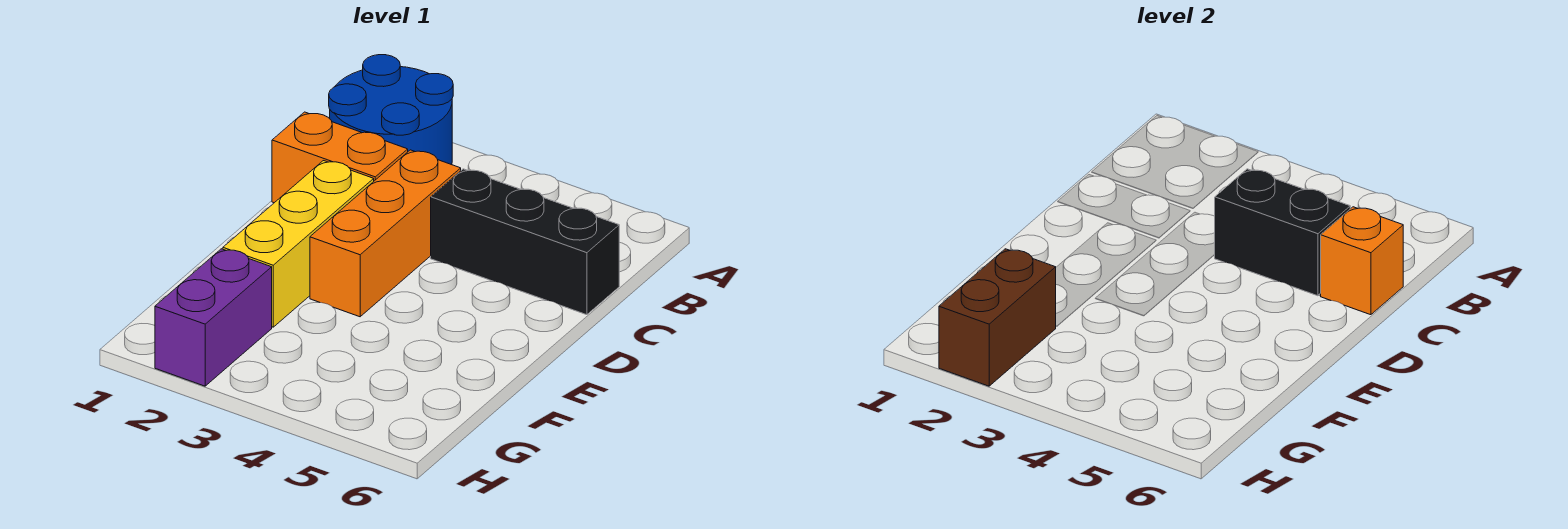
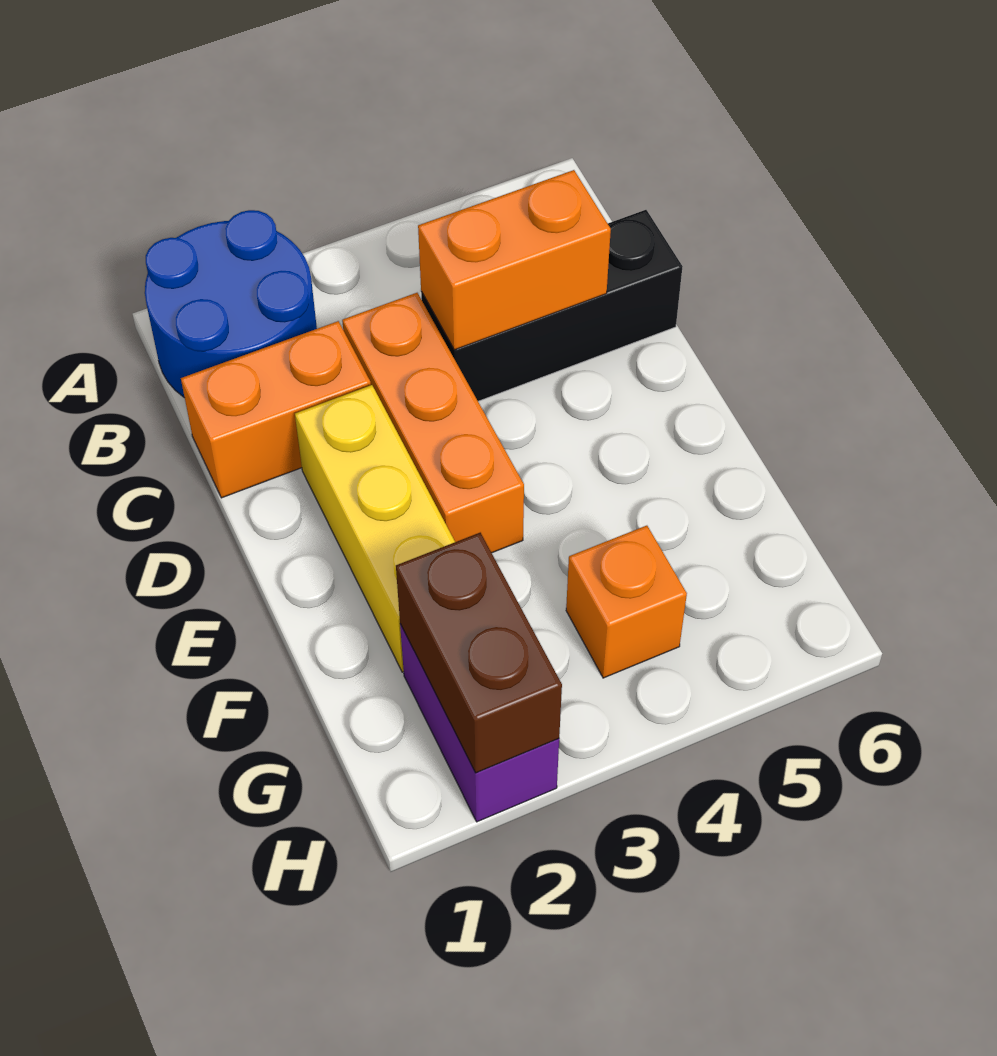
black brick C4:C5 level 2 -> orange brick C4:C5 level 2
orange brick C6 level 2 -> orange brick G4 level 1

